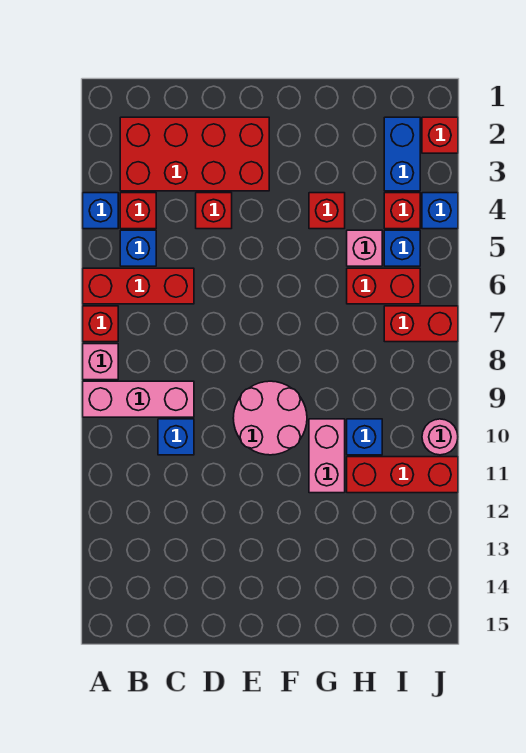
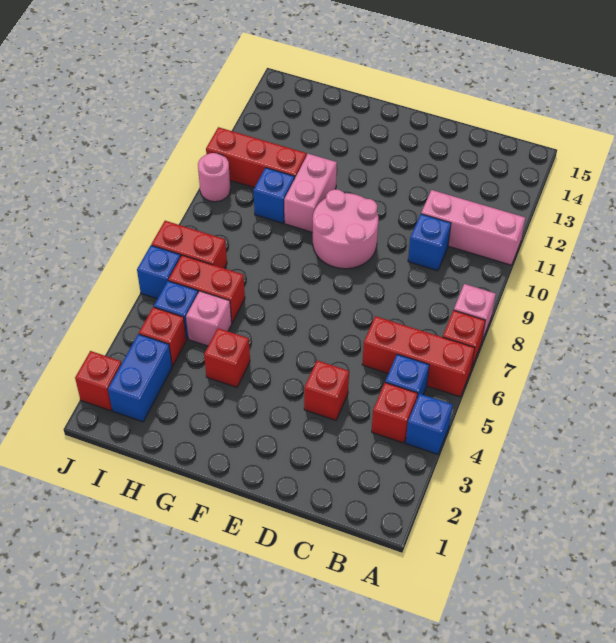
pink brick A9:C9 level 1 -> pink brick A11:C11 level 1
red brick B2:E3 level 1 -> none
blue brick J4 level 1 -> blue brick J6 level 1

